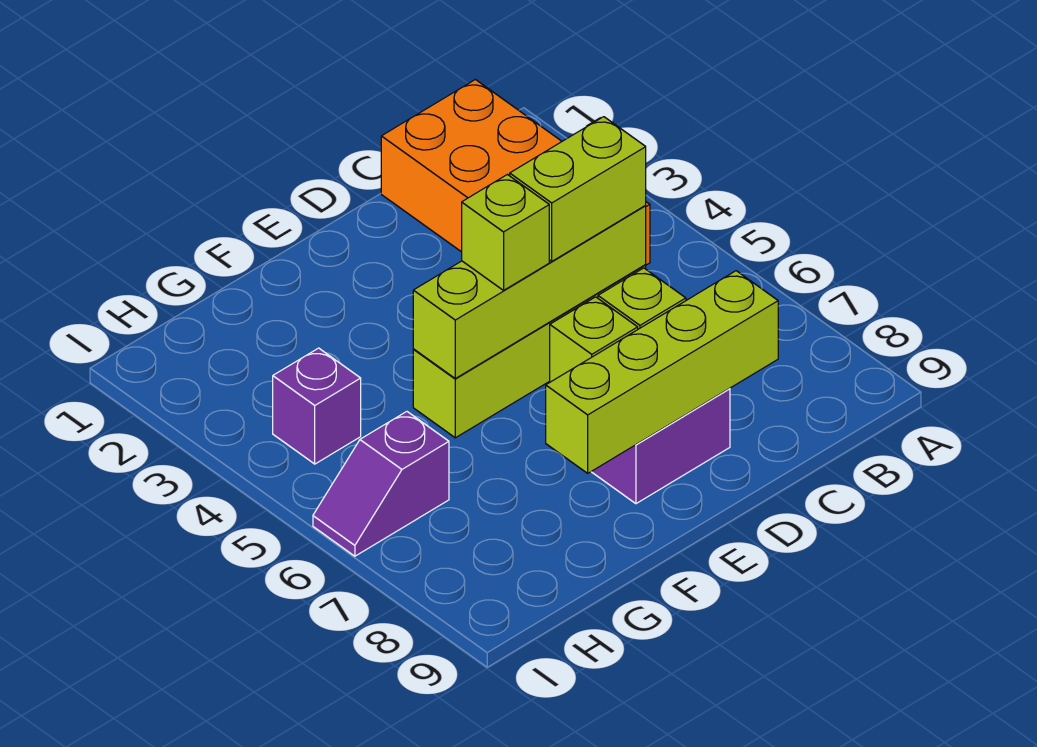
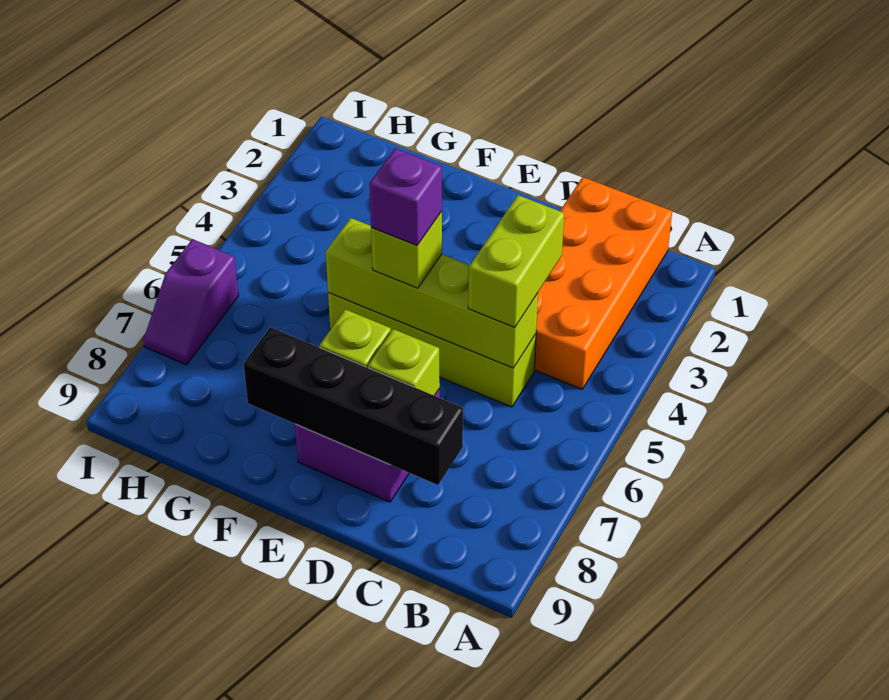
lime brick C5:D5 level 3 -> lime brick C4:C5 level 3
lime brick C8:F8 level 2 -> black brick C8:F8 level 2
purple brick H4 level 1 -> purple brick E5 level 4
purple slope H6:I6 level 1 top H -> purple slope I6:I7 level 1 top 6

